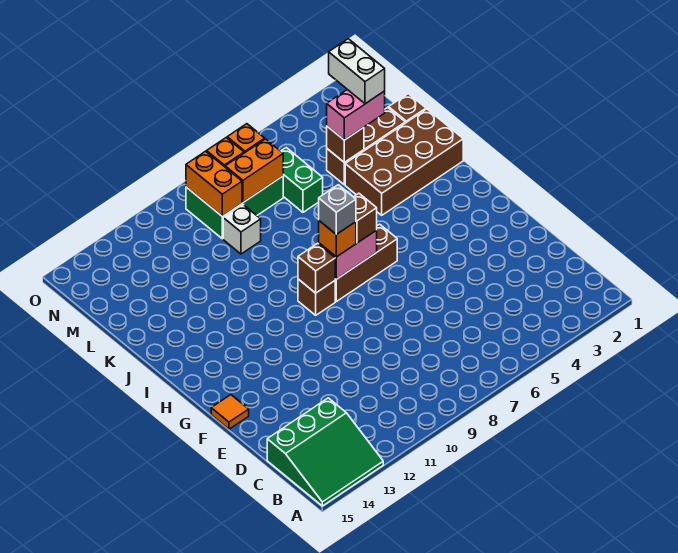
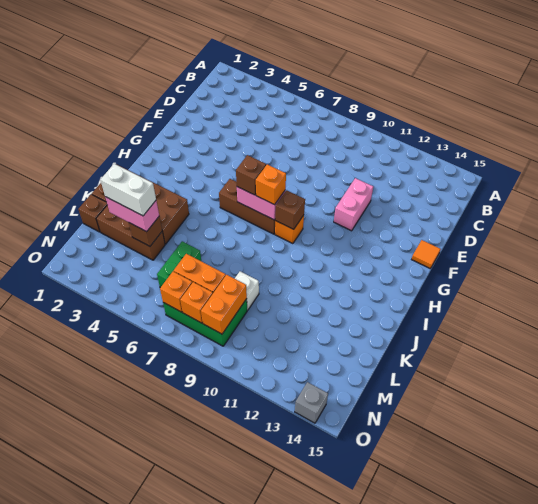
green slope A13:C15 level 1 top C -> none
none -> pink brick E11:F11 level 1
grey brick H8 level 4 -> grey brick O14 level 1
brown brick H9 level 1 -> orange brick H9 level 1
white brick L3:M3 level 4 -> white brick L3:L4 level 4

